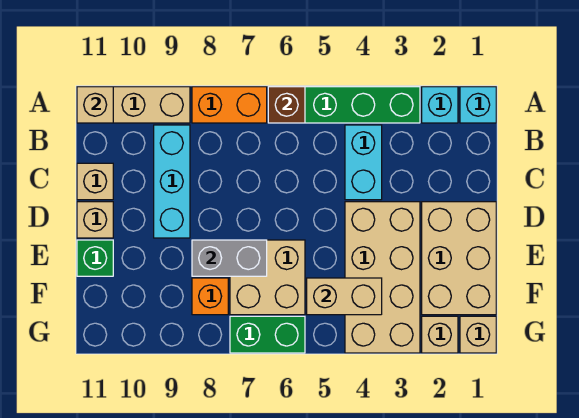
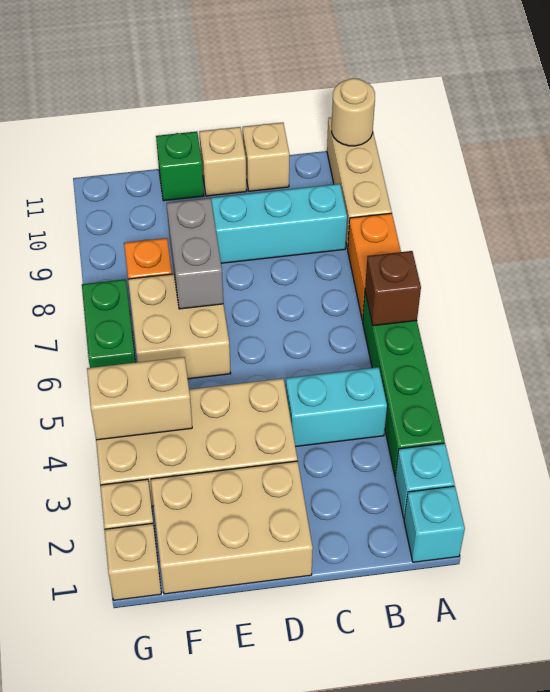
tan brick A11 level 2 -> tan round brick A11 level 2
tan brick F4:F5 level 2 -> tan brick F4:G4 level 2

